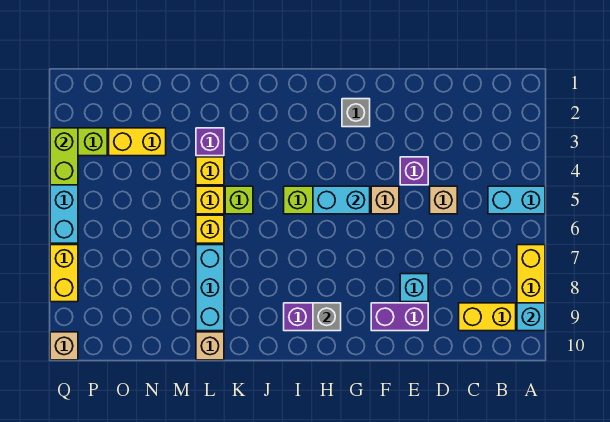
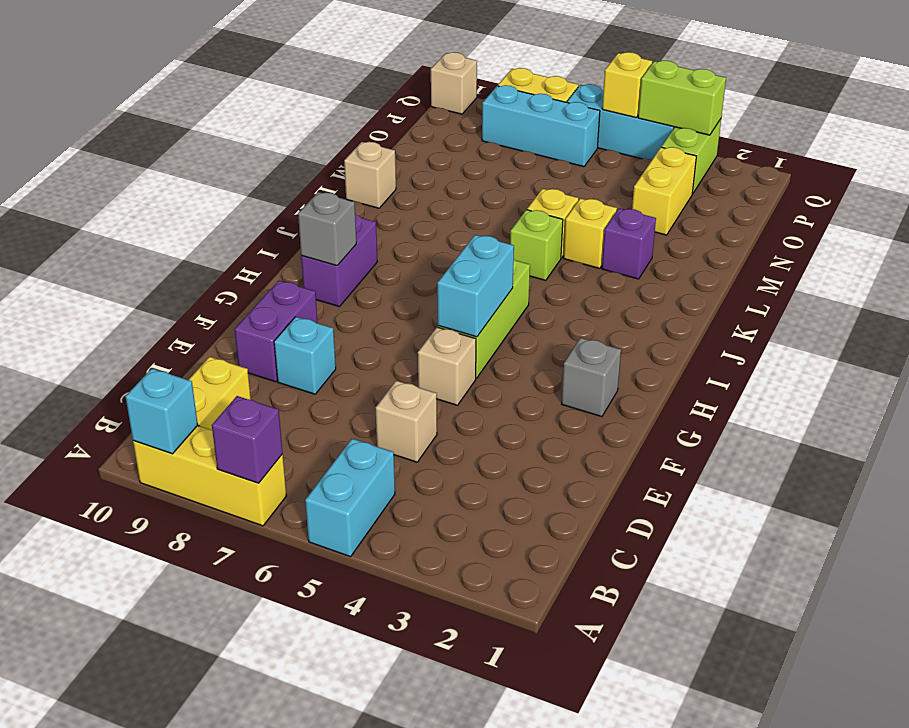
purple brick E4 level 1 -> purple brick A7 level 2
yellow brick L6 level 1 -> yellow brick Q5 level 2
cyan brick L7:L9 level 1 -> cyan brick P6:P8 level 1

